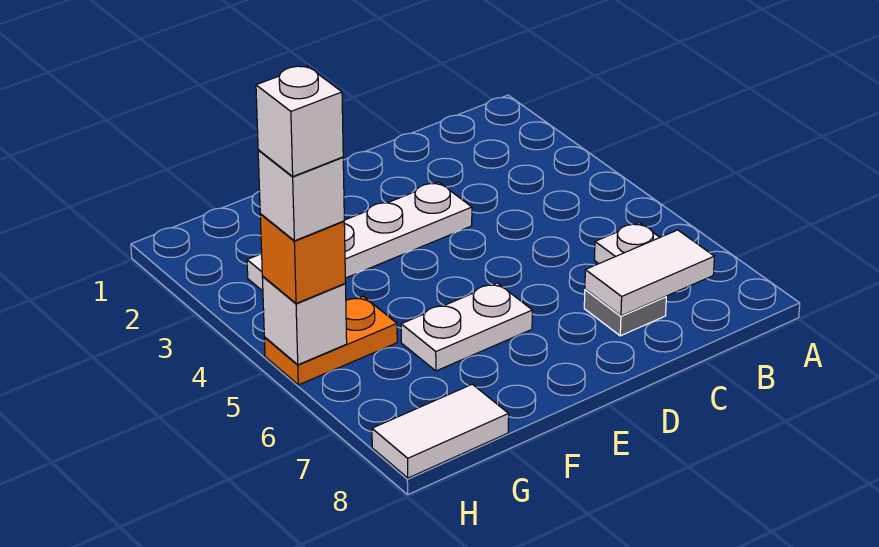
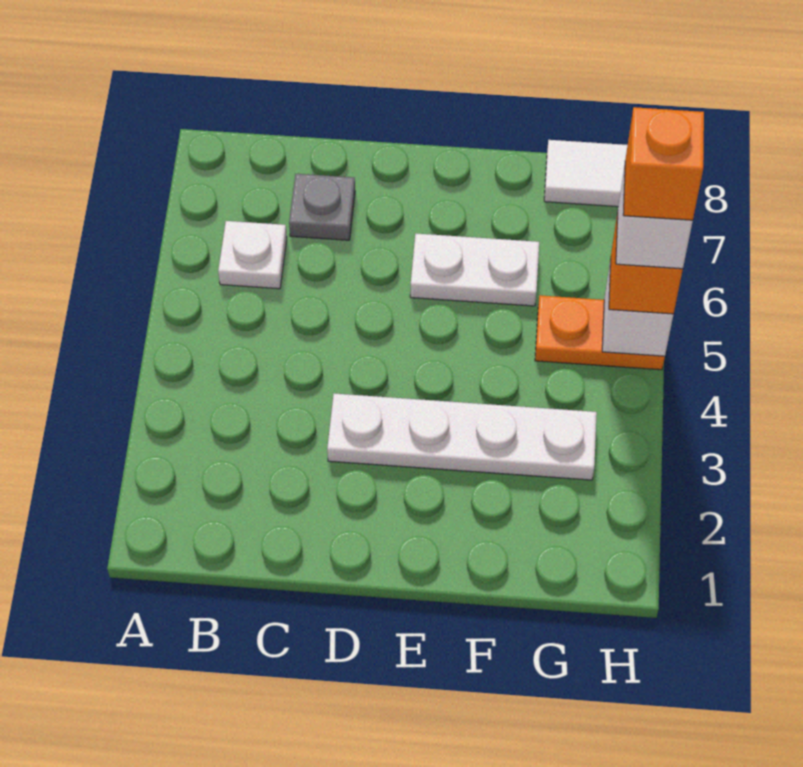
white tile B7:C7 level 2 -> none
white brick H5 level 5 -> orange brick H5 level 5

